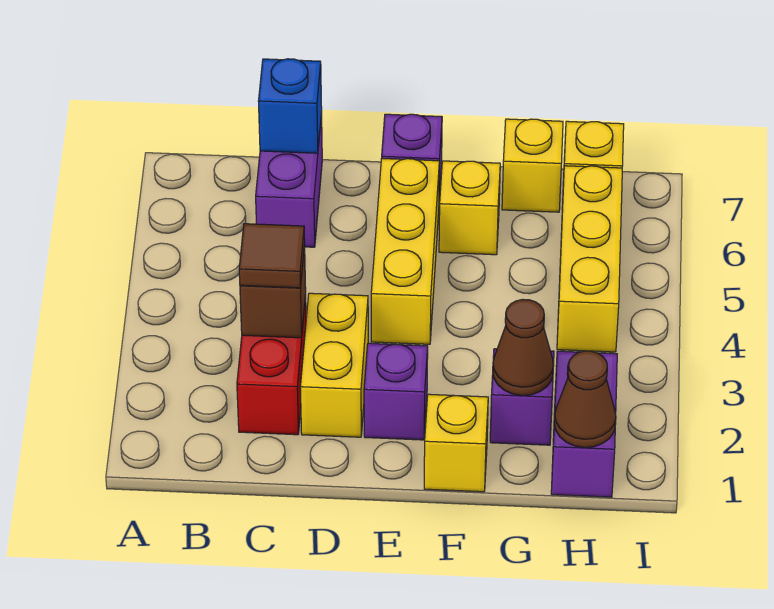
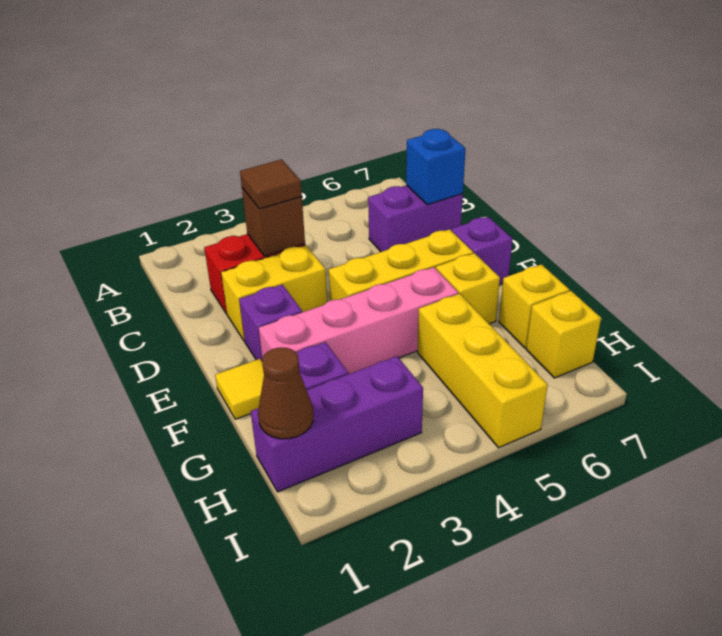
yellow brick F1 level 1 -> yellow tile F1 level 1
none -> pink brick F2:F5 level 1
brown cone G2 level 2 -> none
purple brick H1:H2 level 1 -> purple brick H1:H3 level 1
yellow brick H4:H6 level 1 -> yellow brick G5:I5 level 1

